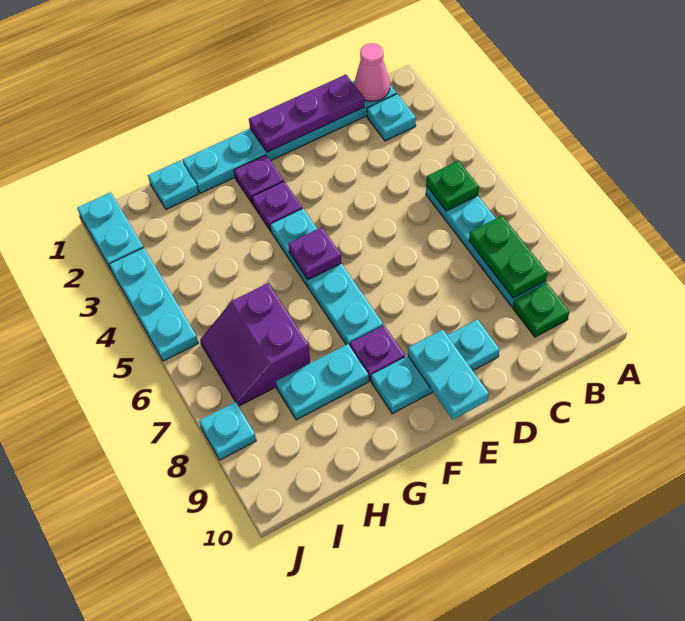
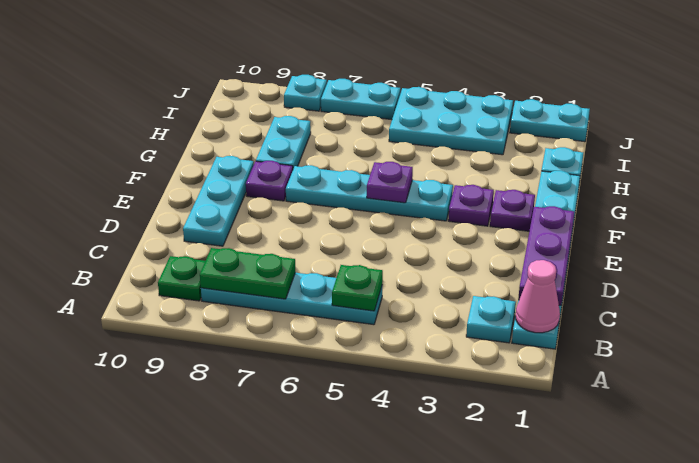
cyan plate E9:E10 level 2 -> cyan plate J6:J7 level 1
purple slope H6:I7 level 1 top H -> none
cyan plate J3:J5 level 1 -> cyan plate I3:J5 level 1

